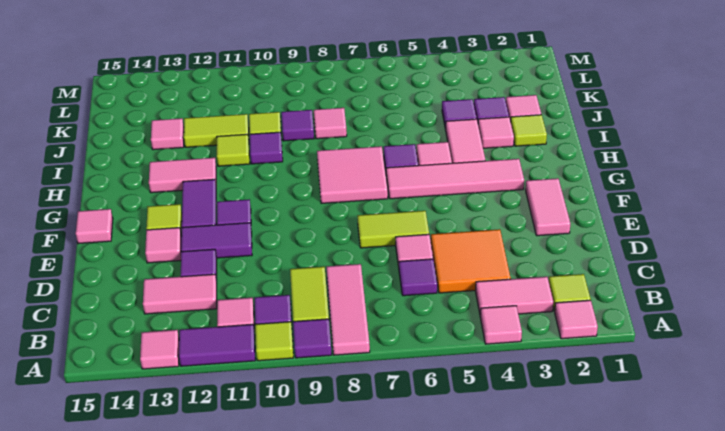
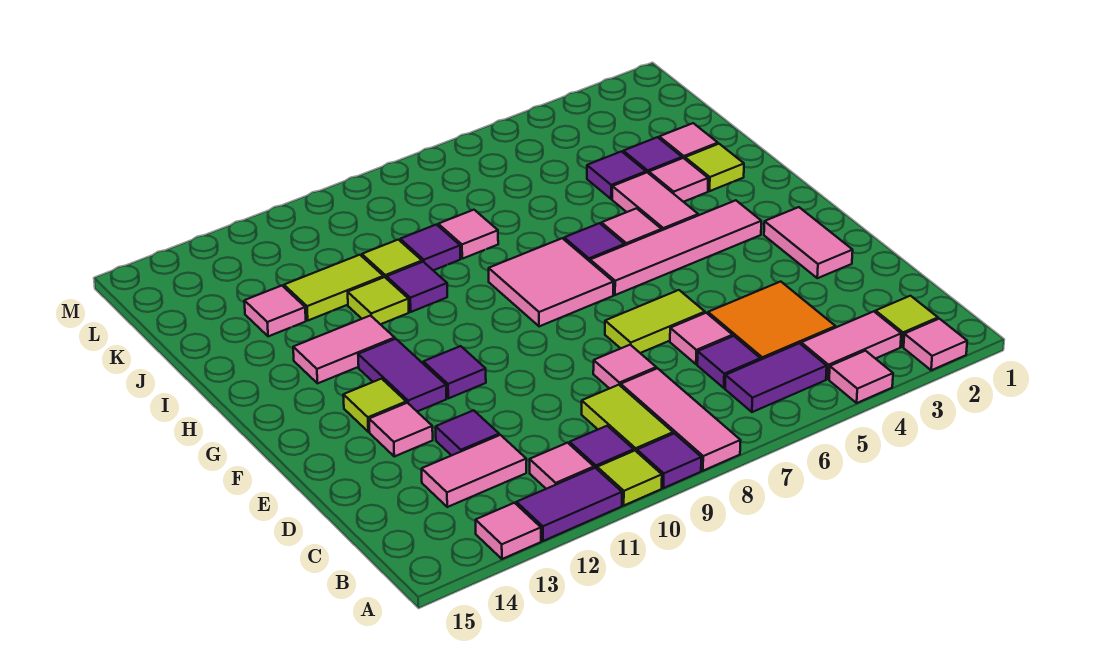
purple tile E11:E12 level 1 -> purple tile B5:B6 level 1
pink tile F15 level 1 -> pink tile D8 level 1

